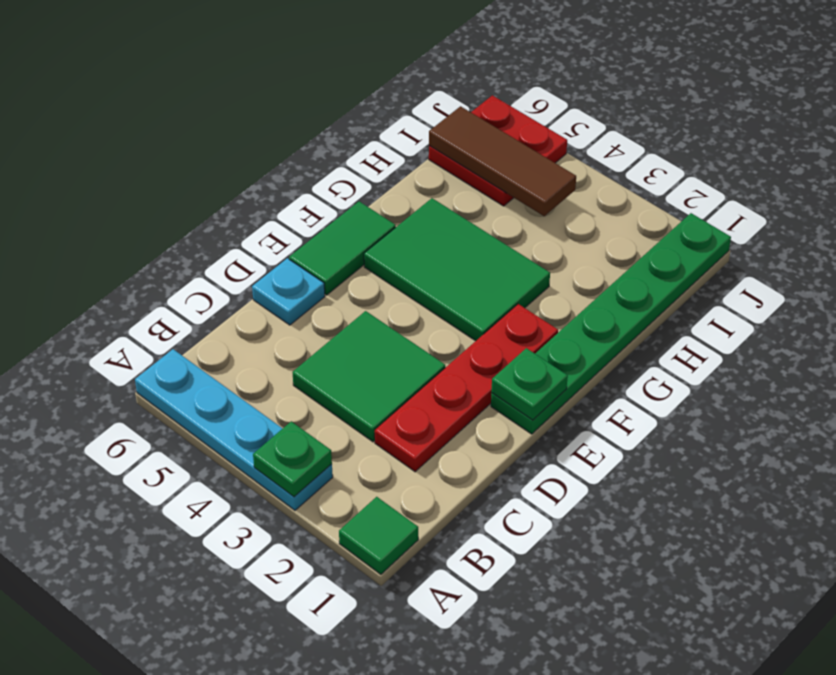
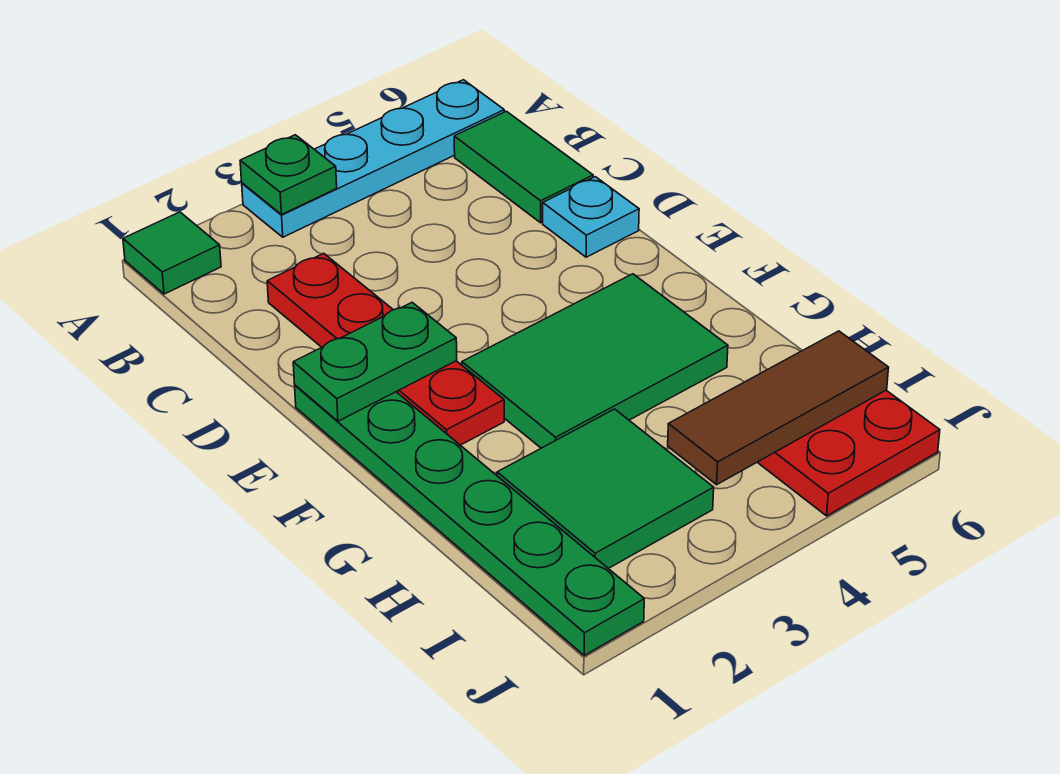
green tile C3:D4 level 1 -> green tile H2:I3 level 1
green plate E1 level 2 -> green plate E1:E2 level 2
green tile E6:F6 level 1 -> green tile B6:C6 level 1

